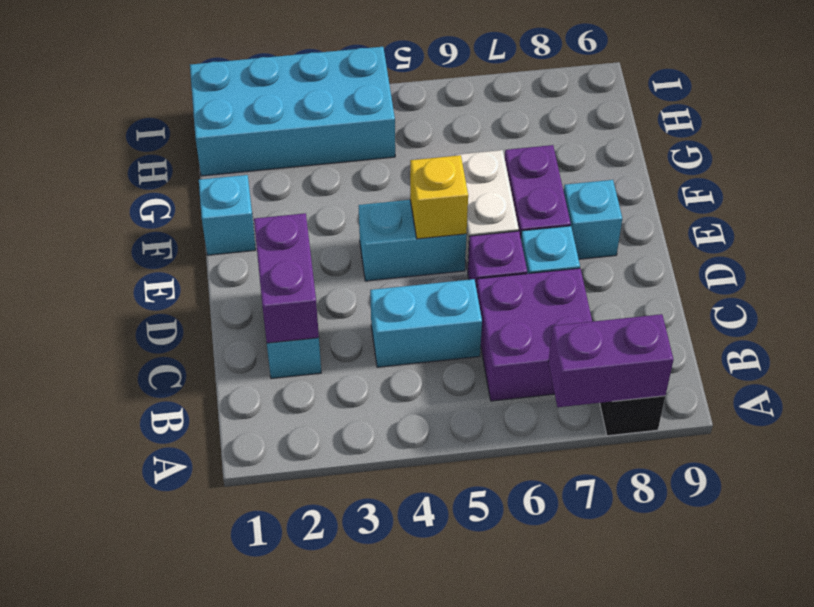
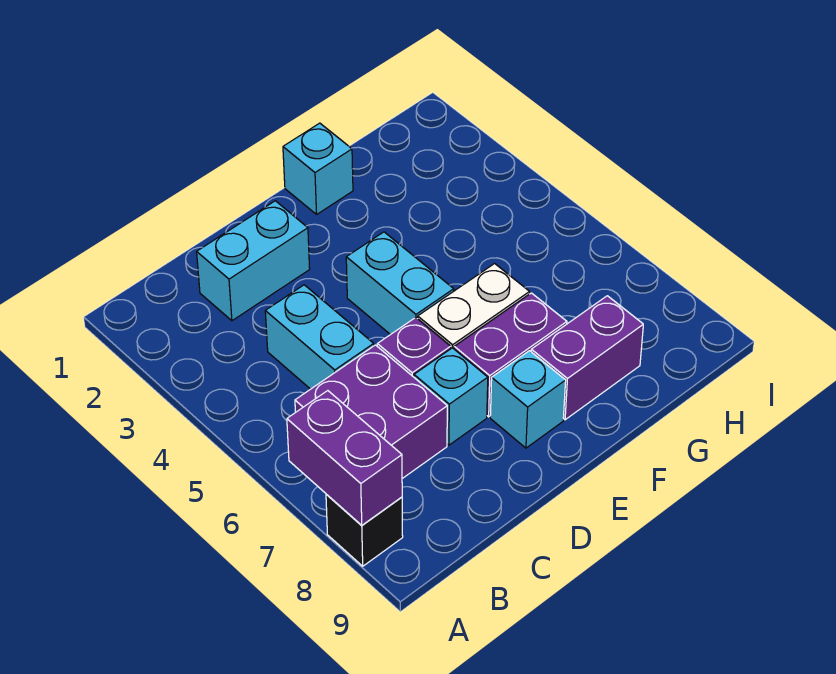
purple brick C2:D2 level 2 -> purple brick F8:G8 level 1
yellow brick E5 level 2 -> none
cyan brick H1:I4 level 1 -> none

